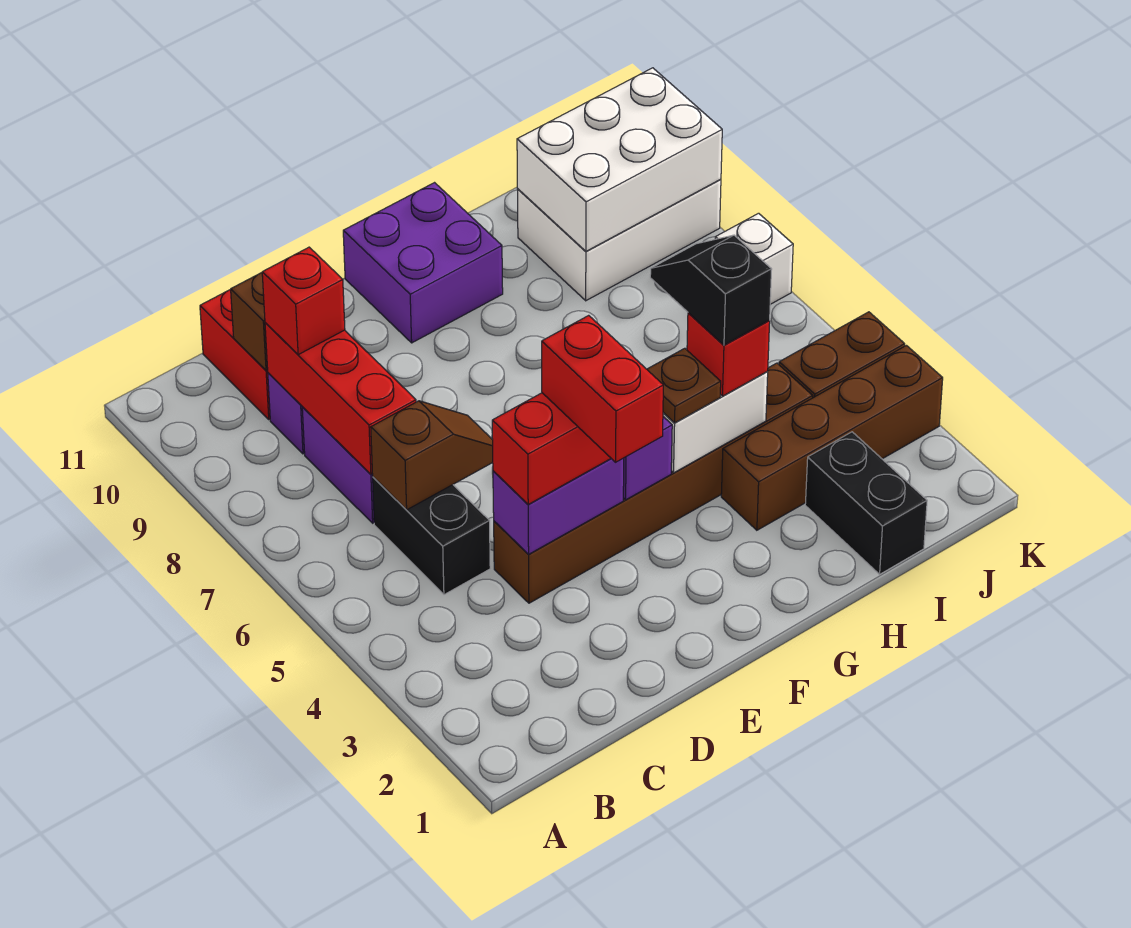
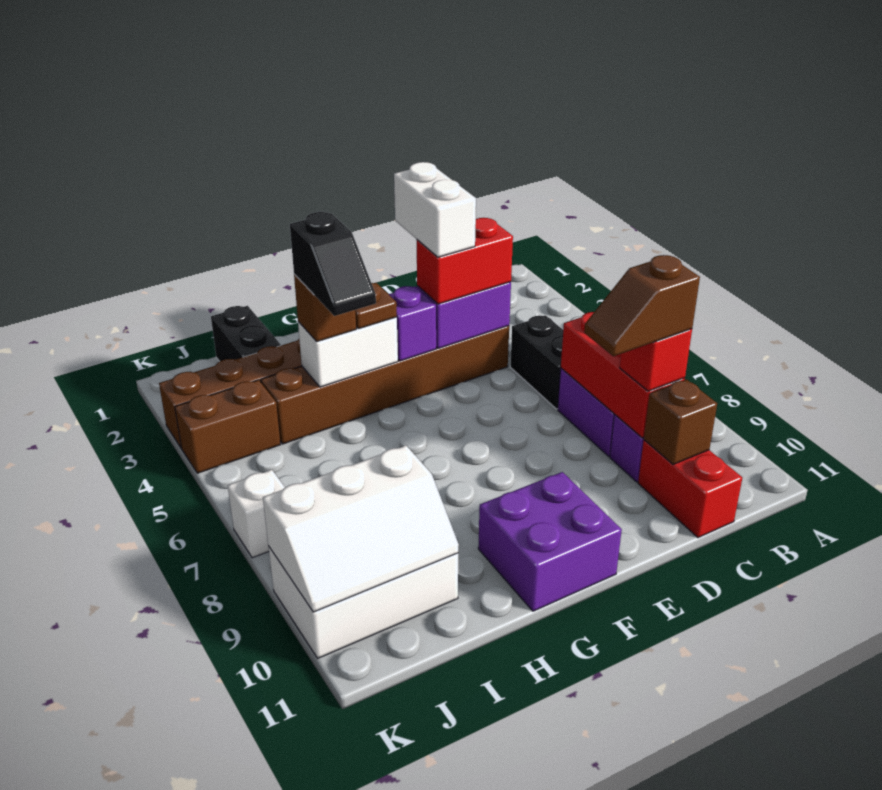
brown slope C6:D6 level 2 top C -> brown slope C9:D9 level 4 top C
red brick E3:E4 level 4 -> white brick E3:E4 level 4
red brick H4 level 3 -> brown brick H4 level 3
white brick I9:K10 level 2 -> white slope I9:K10 level 2 top 9

